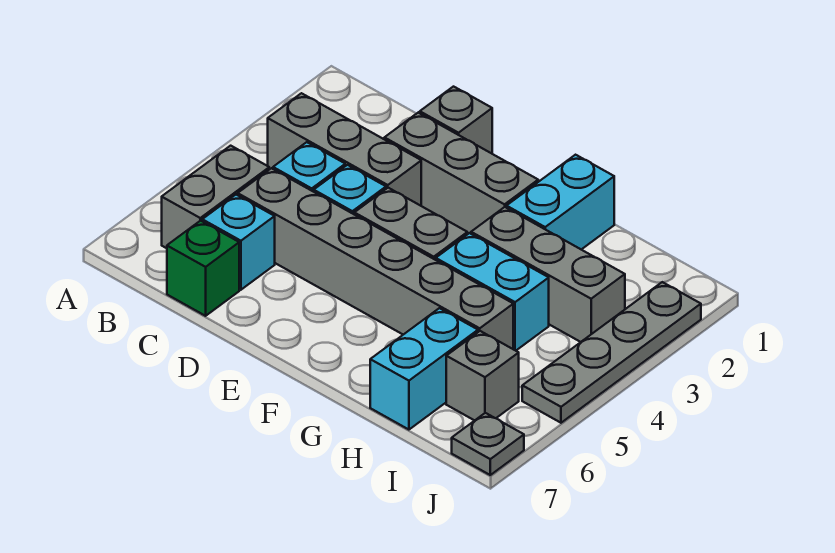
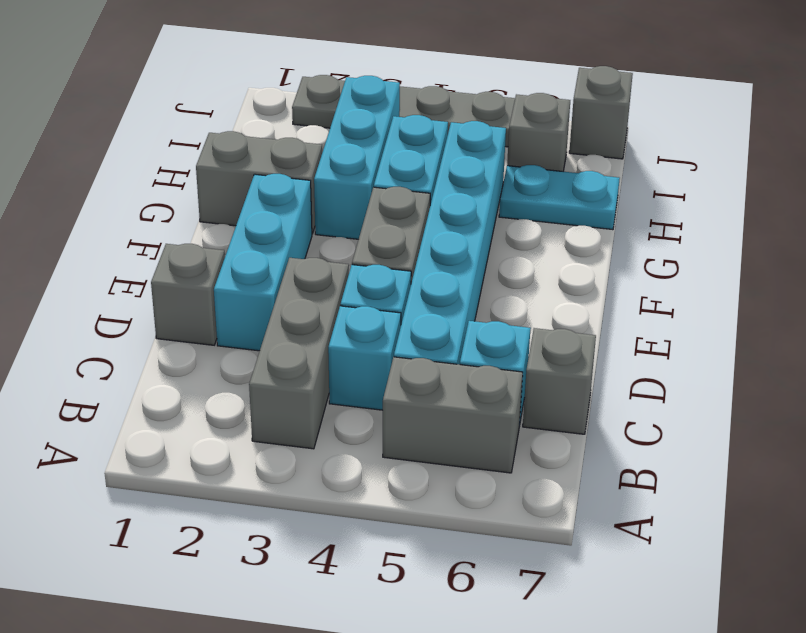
grey brick C5:H5 level 1 -> cyan brick C5:H5 level 1
green brick C7 level 1 -> grey brick C7 level 1
grey brick D2:F2 level 1 -> cyan brick D2:F2 level 1
cyan brick G1:G2 level 1 -> grey brick G1:G2 level 1
grey brick G3:I3 level 1 -> cyan brick G3:I3 level 1
cyan brick H6:H7 level 1 -> cyan plate H6:H7 level 1
grey plate J7 level 1 -> grey brick J7 level 1

